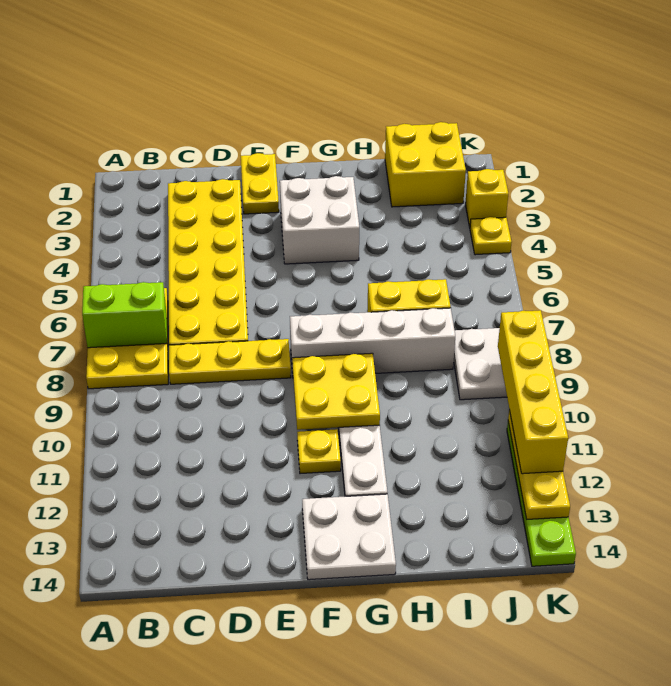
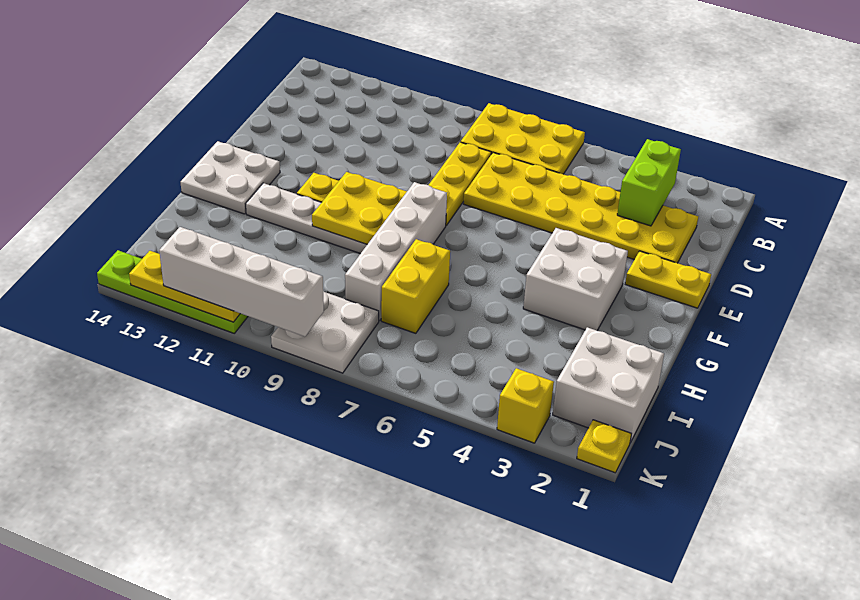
lime brick A7:B7 level 2 -> lime brick B3:C3 level 2
yellow brick I1:J2 level 1 -> white brick I1:J2 level 1
yellow plate K4 level 1 -> yellow plate K1 level 1
yellow brick K9:K12 level 3 -> white brick K9:K12 level 3

